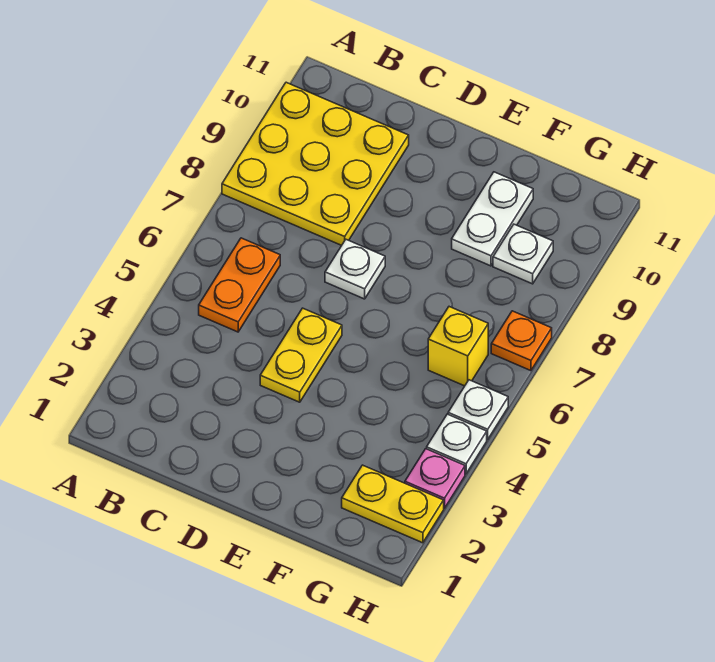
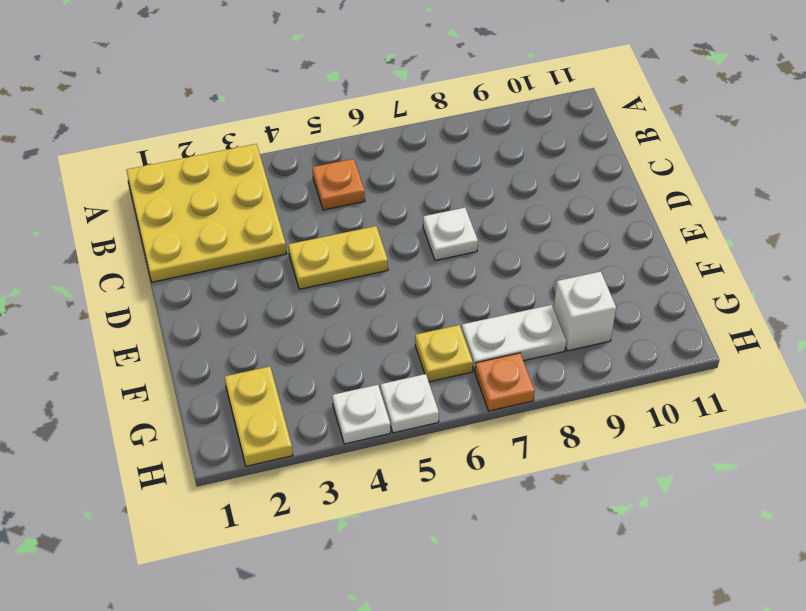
yellow plate A8:C10 level 1 -> yellow plate A1:C3 level 1
orange plate B5:B6 level 1 -> orange plate B5 level 1
white plate F9:F10 level 1 -> white plate G7:G8 level 1
yellow brick G6 level 1 -> yellow plate G6 level 1
white plate G9 level 1 -> white brick G9 level 1
pink plate H3 level 1 -> none

